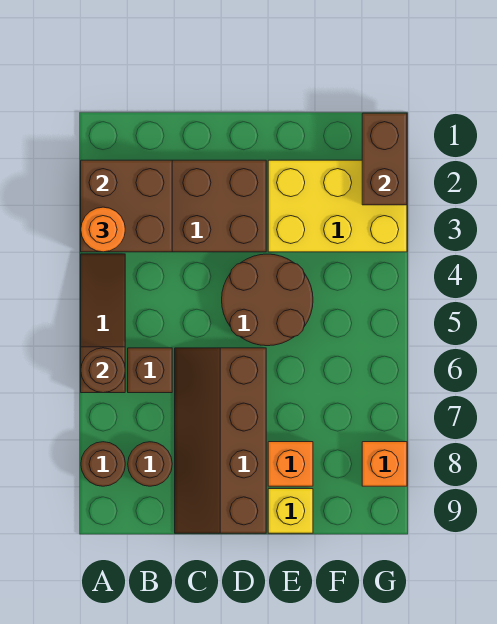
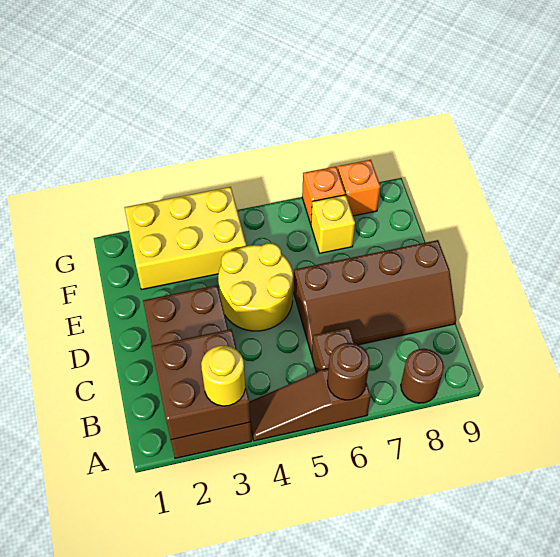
orange round brick A3 level 3 -> yellow round brick A3 level 3
brown round brick B8 level 1 -> none
brown round brick D4:E5 level 1 -> yellow round brick D4:E5 level 1
yellow brick E2:G3 level 1 -> yellow brick F2:G4 level 1
orange brick E8 level 1 -> orange brick G7 level 1
yellow brick E9 level 1 -> yellow brick F7 level 1
brown brick G1:G2 level 2 -> none

